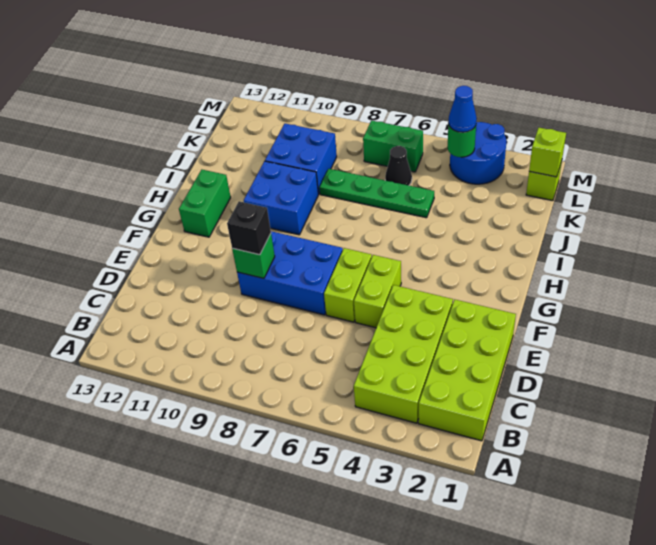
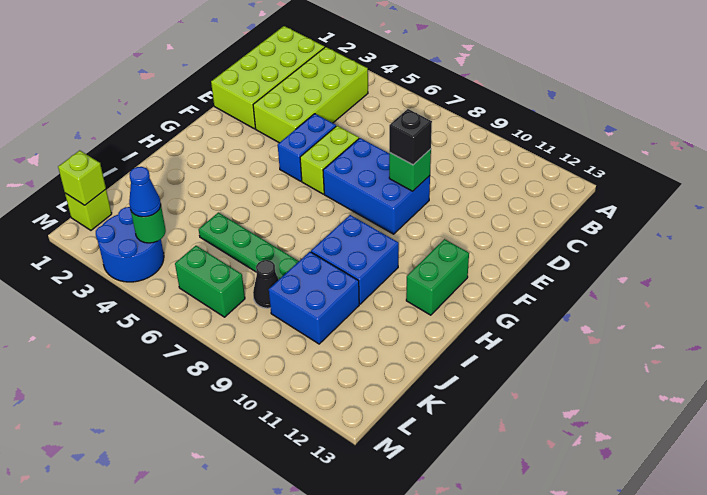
lime brick E5:F5 level 1 -> blue brick E5:F5 level 1
black cone K6 level 1 -> black cone K8 level 1

